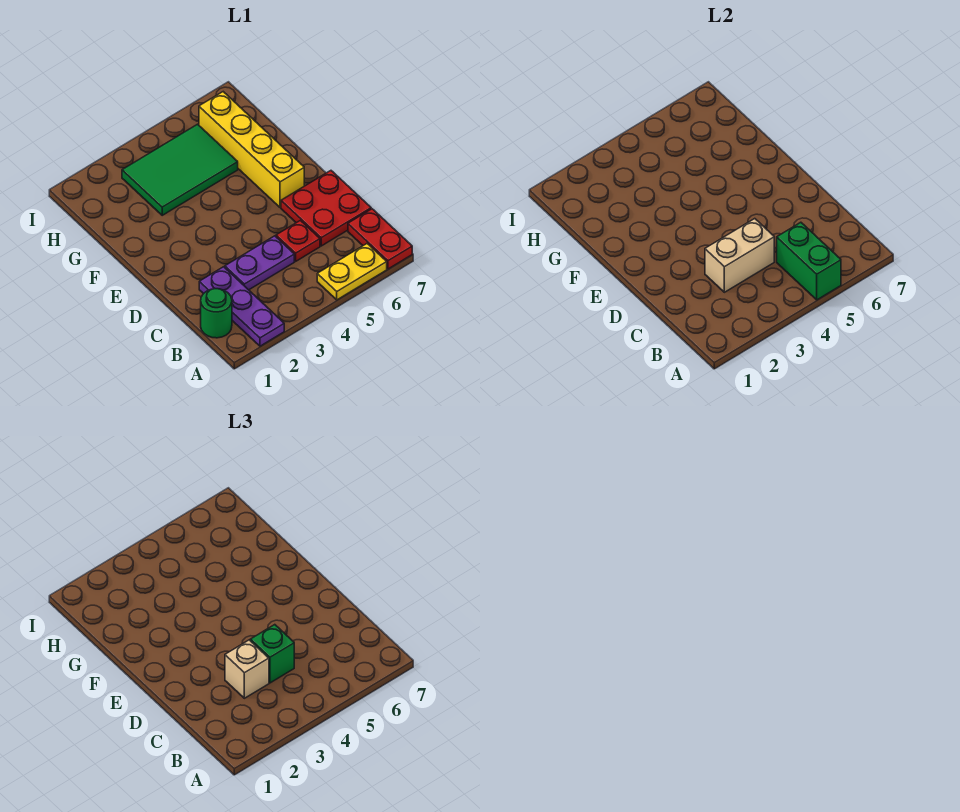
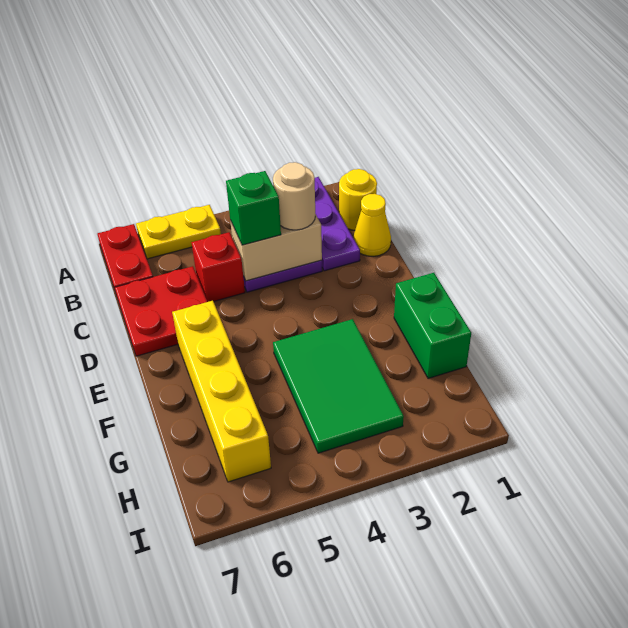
green brick A5:B5 level 2 -> green brick F1:G1 level 1
green round brick B1 level 1 -> yellow round brick B1 level 1
none -> yellow cone C1 level 1
tan brick C3 level 3 -> tan round brick C3 level 3
red plate C5 level 1 -> red brick C5 level 1
green tile G3:H5 level 1 -> green tile F3:H4 level 1

